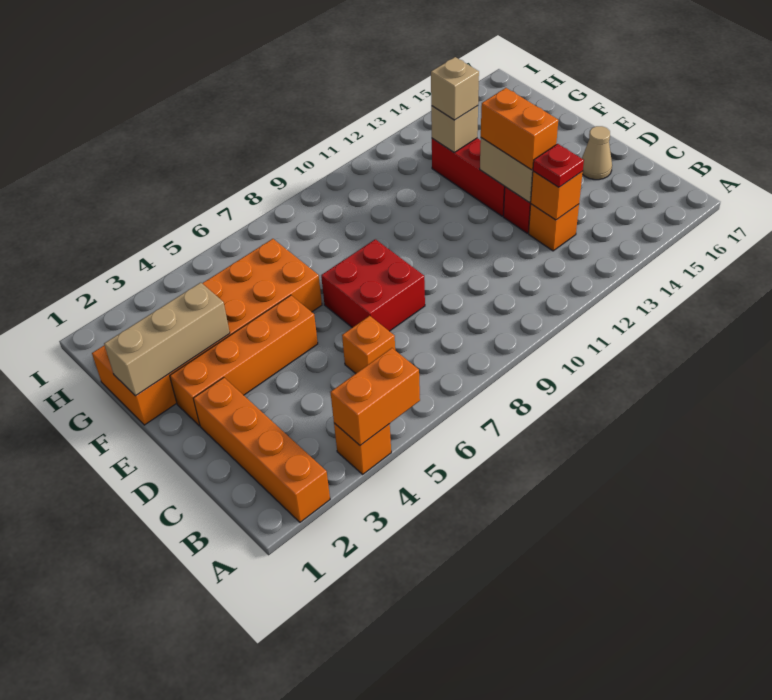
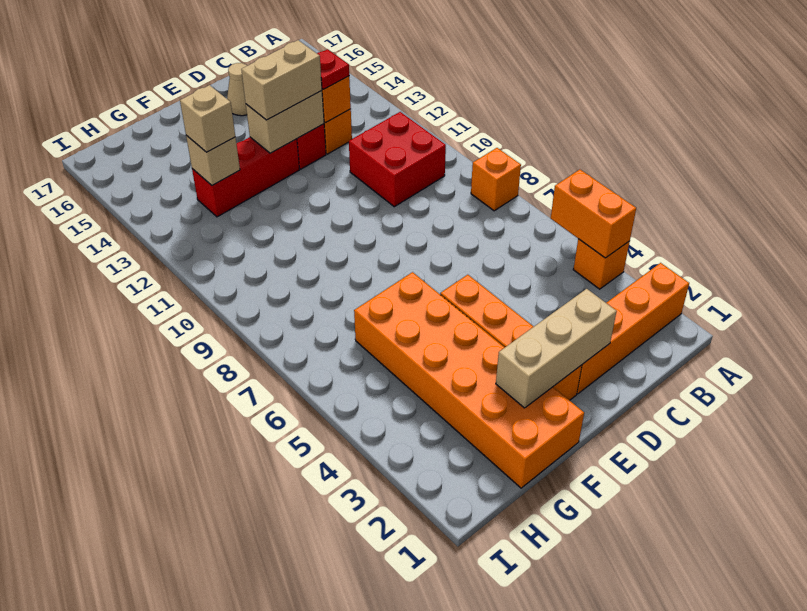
orange brick C6 level 1 -> orange brick A8 level 1
red brick D7:E8 level 1 -> red brick B10:C11 level 1
orange brick D13:E13 level 3 -> tan brick D13:E13 level 3
tan brick F1:F3 level 2 -> tan brick D2:F2 level 2

